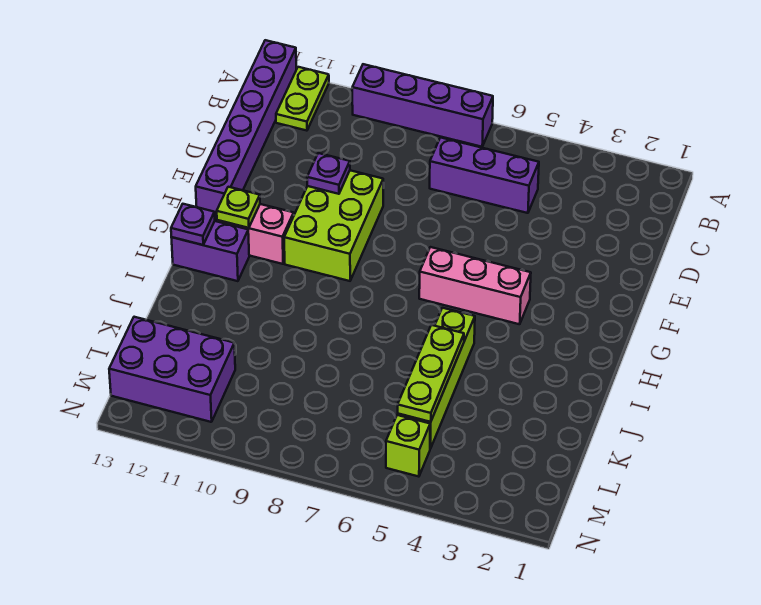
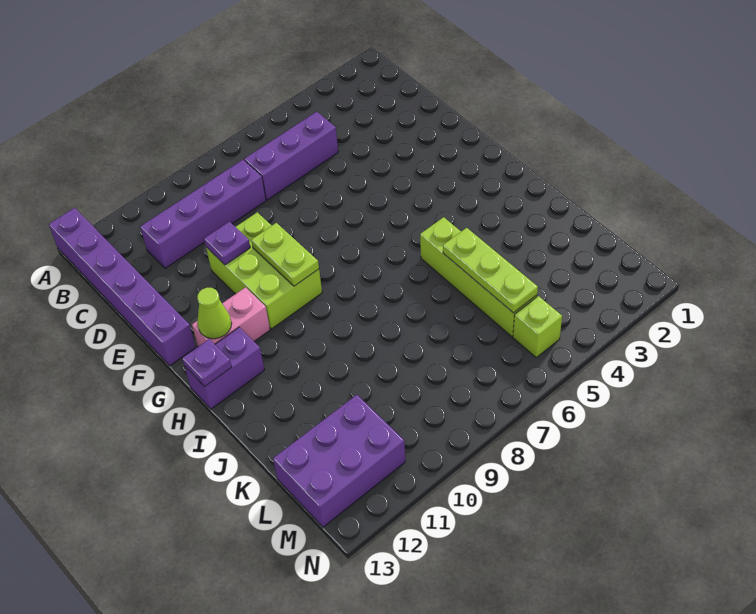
purple brick A7:A10 level 1 -> purple brick C8:C11 level 1
lime plate A12:B12 level 1 -> lime plate F9:G9 level 2
pink brick G4:G6 level 1 -> none
lime plate G12 level 2 -> lime cone G12 level 2

